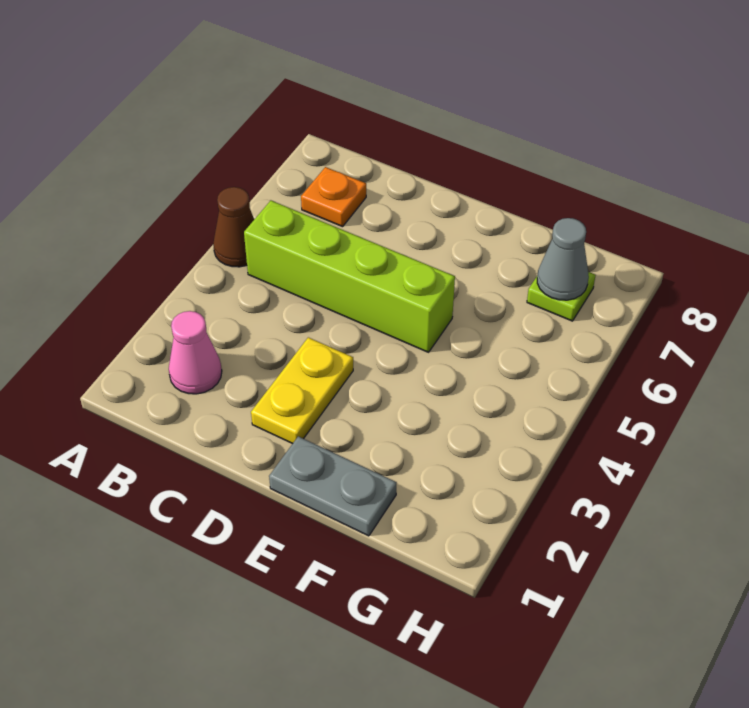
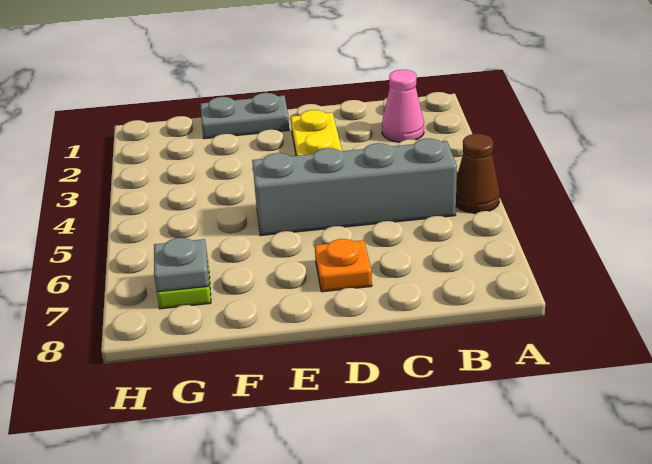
lime brick B5:E5 level 1 -> grey brick B5:E5 level 1
orange plate B7 level 1 -> orange plate D7 level 1
grey cone G7 level 2 -> grey plate G7 level 2

